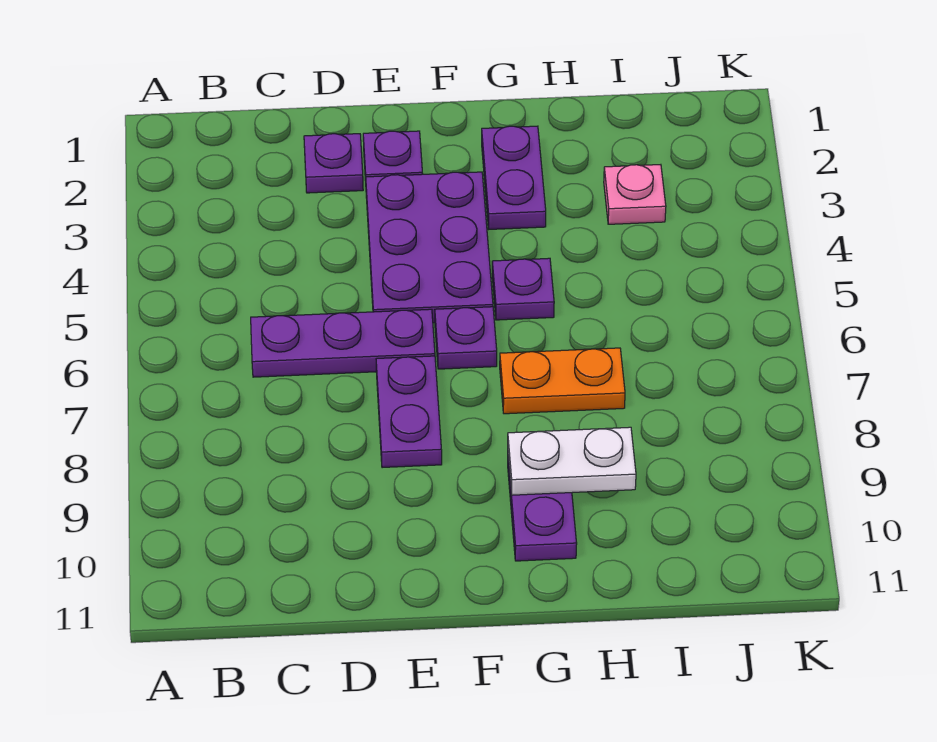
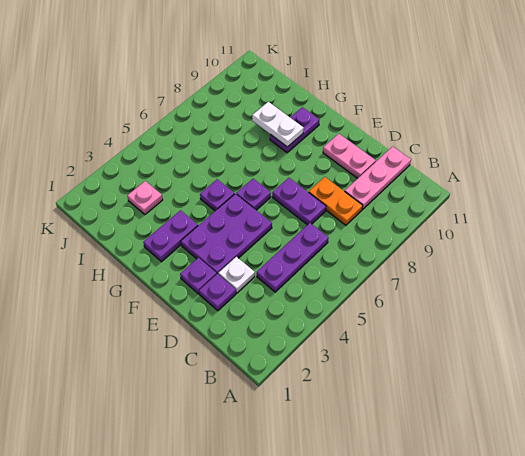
purple plate C6:E6 level 1 -> purple plate C4:C6 level 1
none -> pink plate C9:C11 level 1
none -> white plate D3 level 1
none -> pink plate D10:E10 level 1
purple plate E7:E8 level 1 -> purple plate D7:E7 level 1
orange plate G7:H7 level 1 -> orange plate C8:D8 level 1

